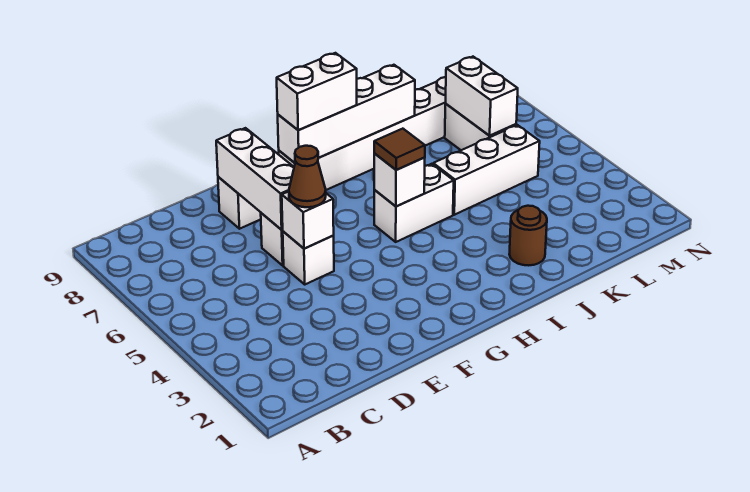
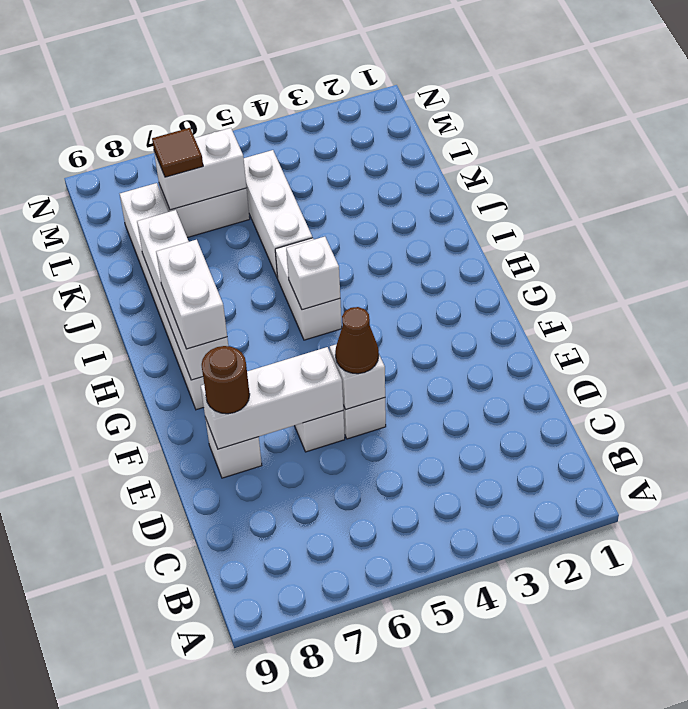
brown tile H5 level 3 -> brown tile L7 level 3
brown round brick J2 level 1 -> brown round brick E8 level 3

